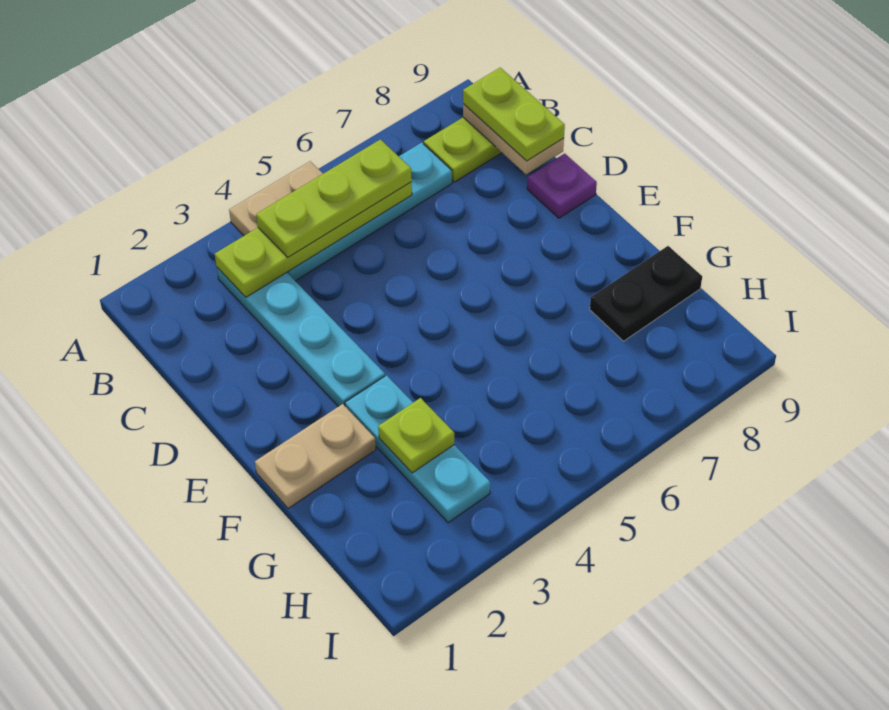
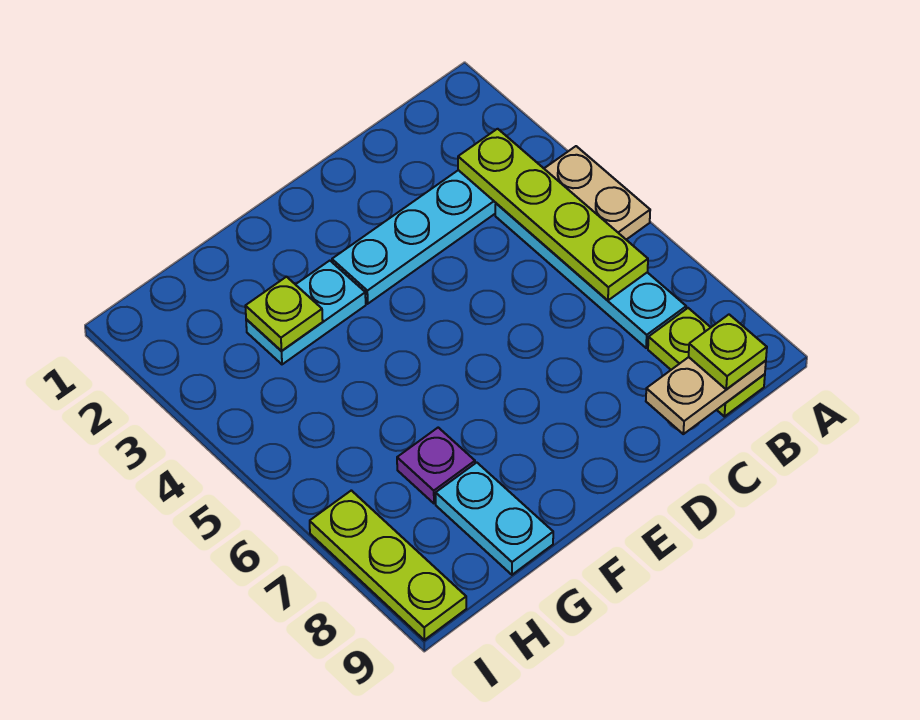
lime plate B4:B6 level 3 -> lime plate I7:I9 level 1
lime plate B9:C9 level 3 -> lime plate B9 level 3
purple plate D9 level 1 -> purple plate G7 level 1
tan plate F1:F2 level 1 -> none
cyan plate F3:H3 level 1 -> cyan plate F3:G3 level 1
black plate G8:G9 level 1 -> cyan plate G8:G9 level 1

